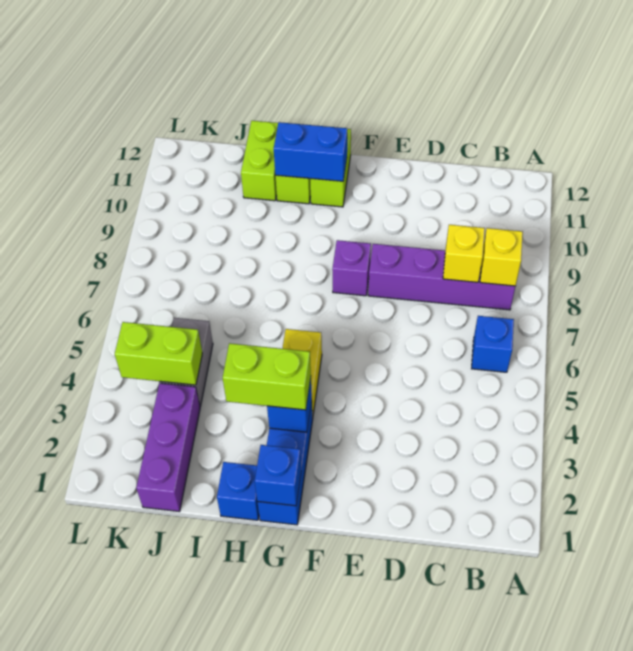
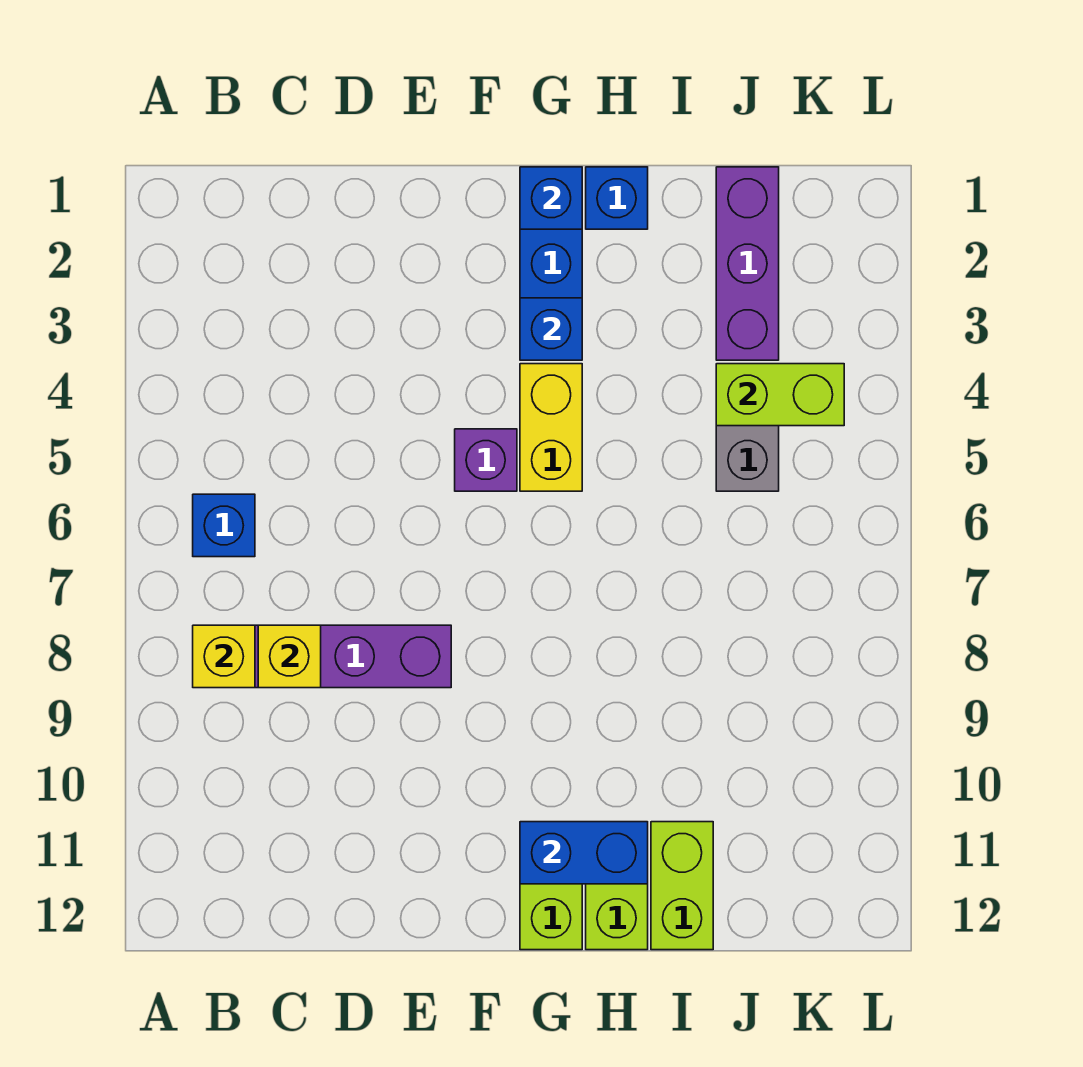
purple brick F8 level 1 -> purple brick F5 level 1
lime brick G3:H3 level 3 -> none

